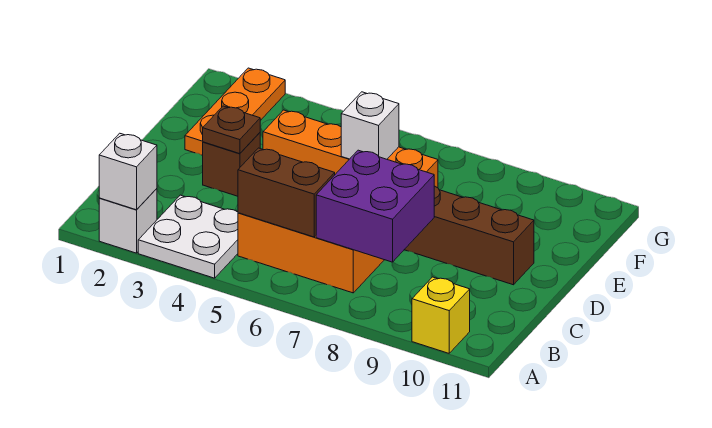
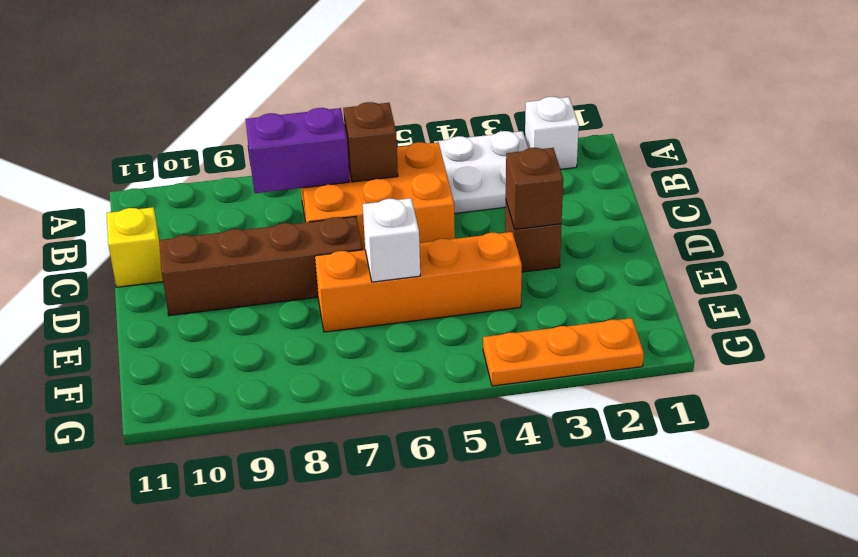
white brick A2 level 2 -> none
yellow brick A10 level 1 -> yellow brick C11 level 1
brown brick B5:B6 level 2 -> brown brick B6 level 2
purple brick B7:C8 level 2 -> purple brick B7:B8 level 2
brown plate D3 level 2 -> brown brick D3 level 2
orange plate E2:G2 level 1 -> orange plate G2:G4 level 1

